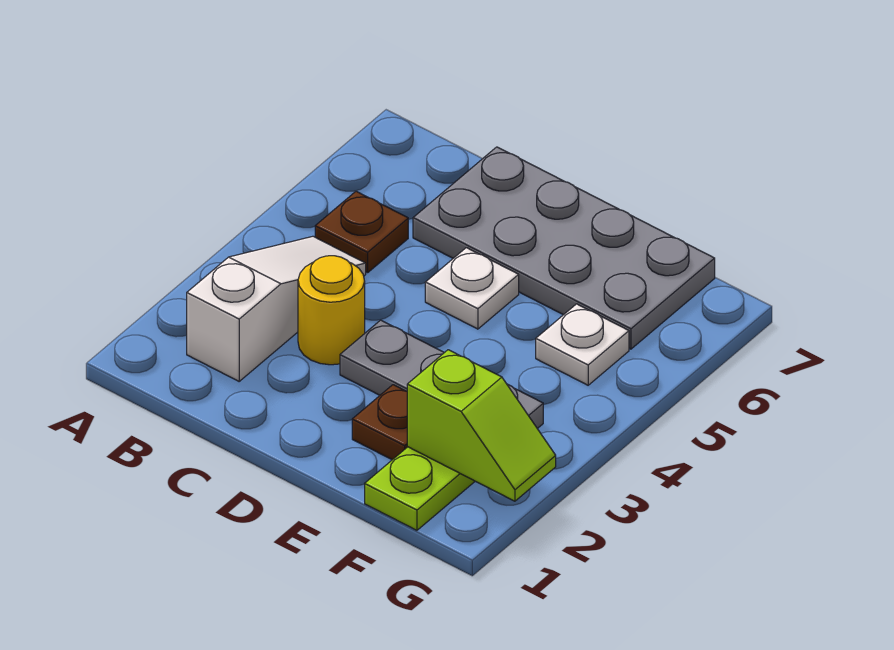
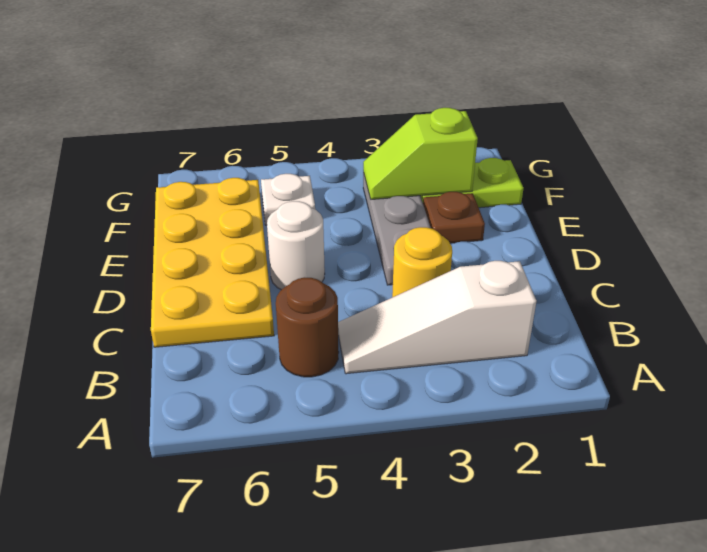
brown plate B5 level 1 -> brown round brick B5 level 1
grey plate C6:F7 level 1 -> yellow plate C6:F7 level 1
white plate D5 level 1 -> white round brick D5 level 1
lime slope F2:G2 level 2 top F -> lime slope F2:F3 level 2 top 2

